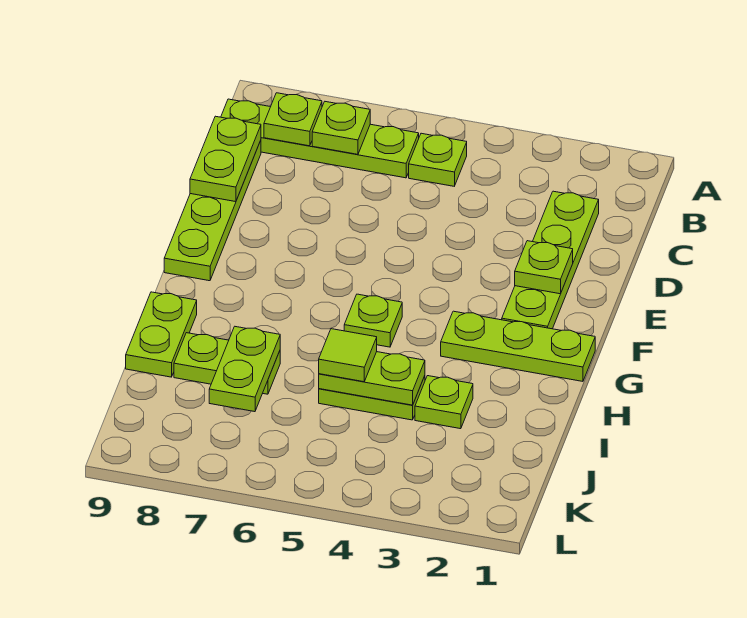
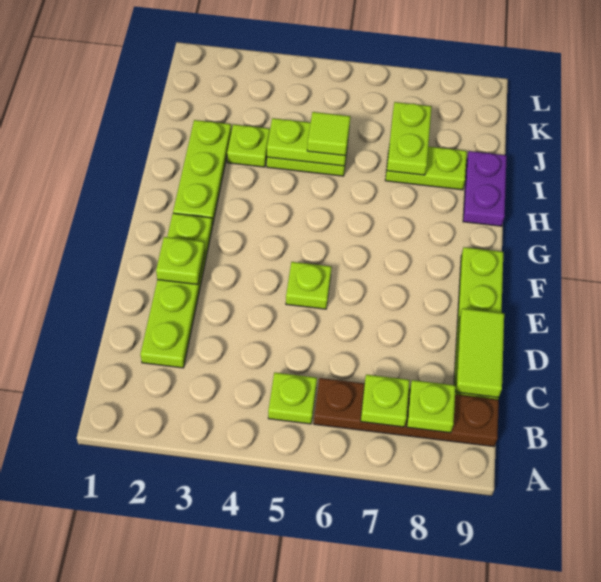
lime plate B6:B9 level 1 -> brown plate B6:B9 level 1
lime plate C9:D9 level 2 -> lime tile C9:D9 level 2
lime plate G1:G3 level 1 -> lime plate G2:I2 level 1
lime plate G5 level 1 -> lime plate E5 level 1
lime plate H9:I9 level 1 -> purple plate H9:I9 level 1

